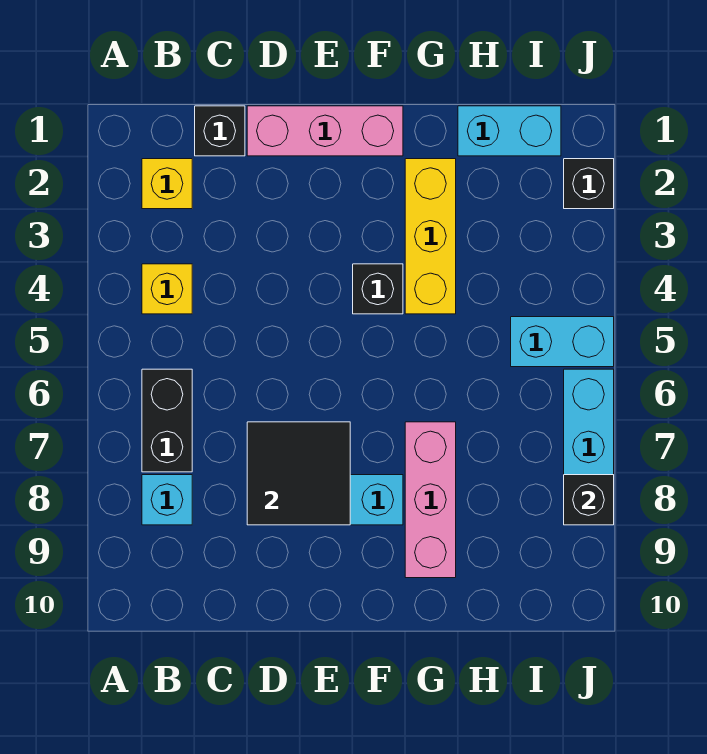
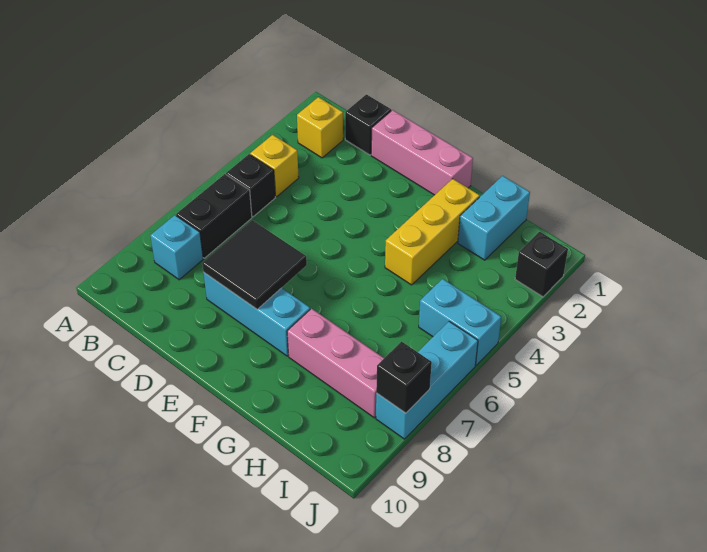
black brick F4 level 1 -> black brick B5 level 1
pink brick G7:G9 level 1 -> pink brick G8:I8 level 1
cyan brick H1:I1 level 1 -> cyan brick H1:H2 level 1

